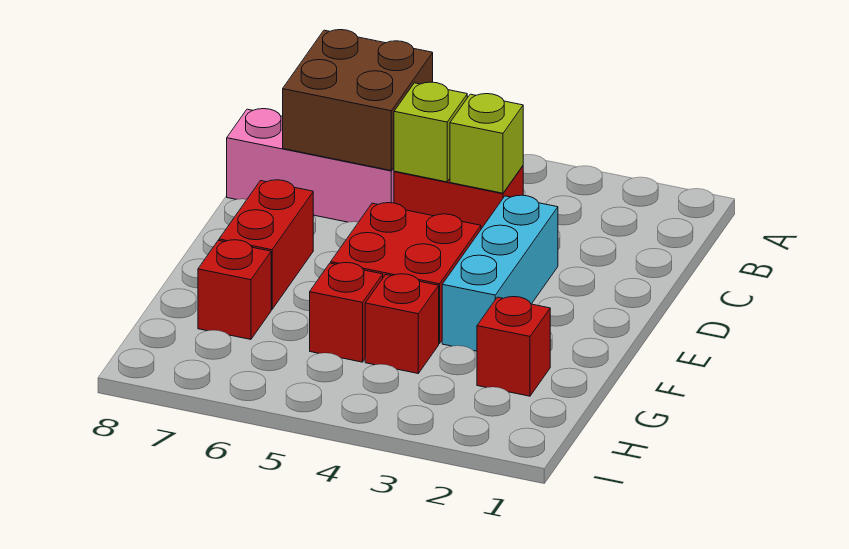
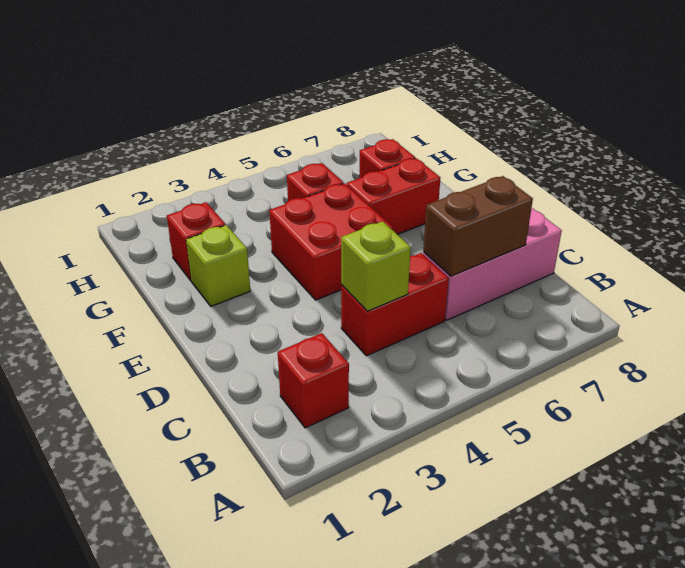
brown brick B6:C7 level 2 -> brown brick C6:C7 level 2
lime brick C5 level 2 -> lime brick F2 level 1
cyan brick D3:F3 level 1 -> none
red brick E7:F7 level 1 -> red brick F6:F7 level 1
red brick G4 level 1 -> red brick B2 level 1

